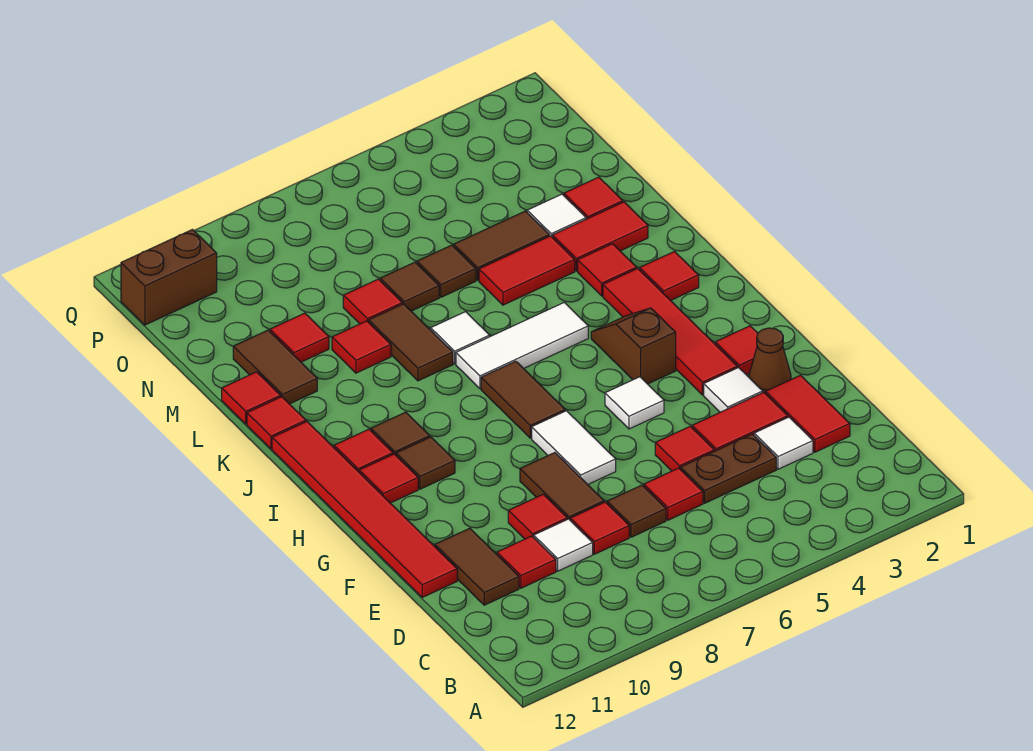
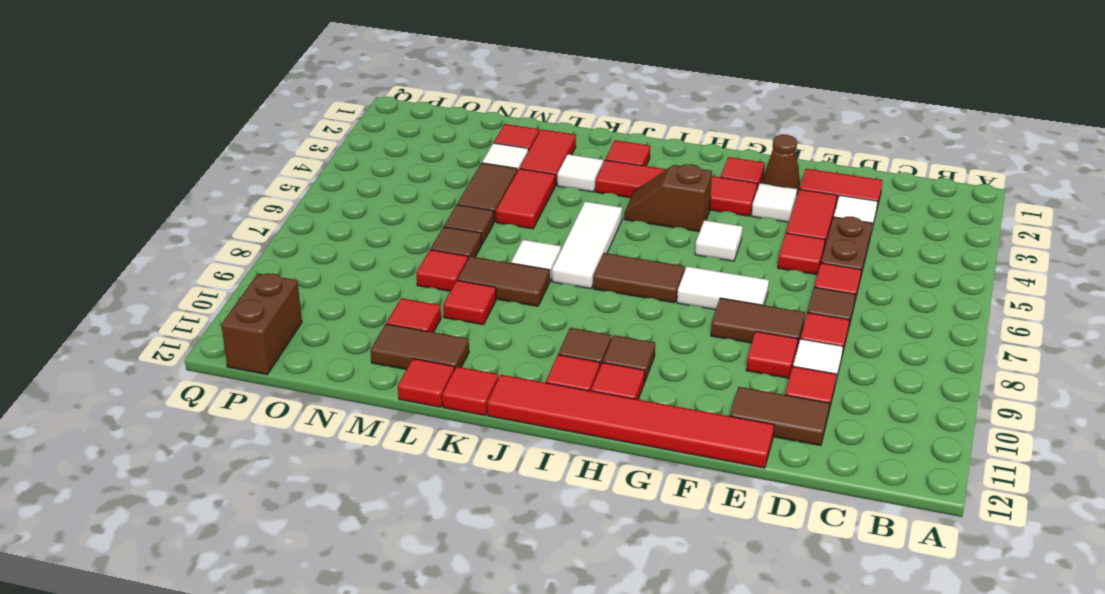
red tile K3 level 1 -> white tile K3 level 1

